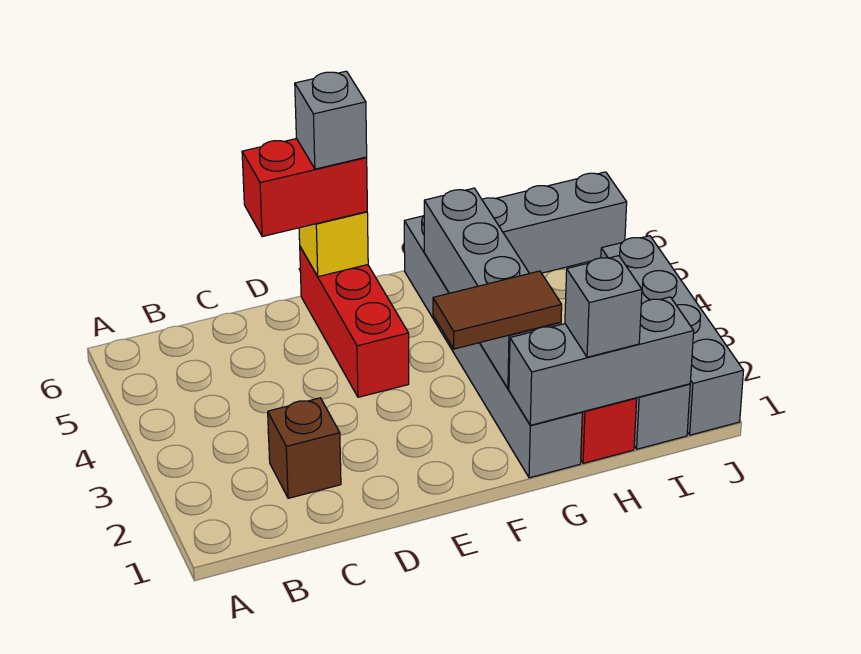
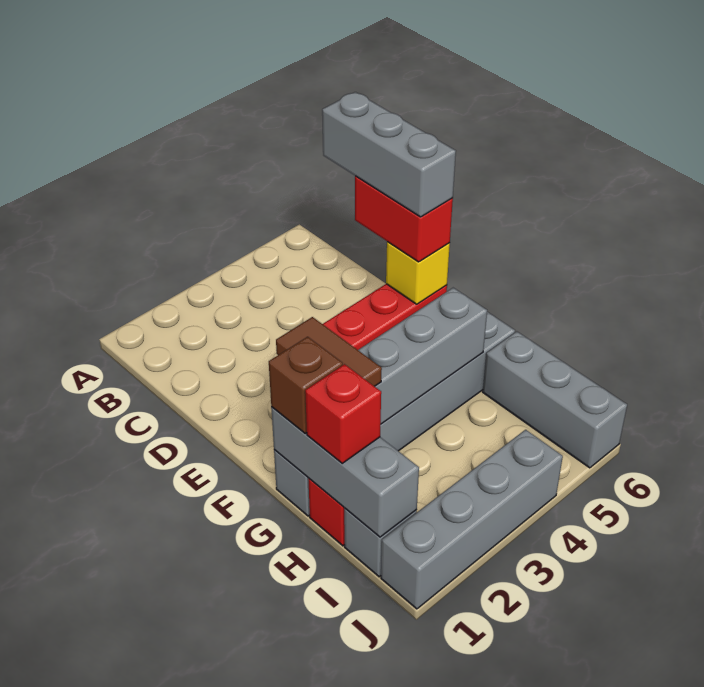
brown brick C2 level 1 -> brown brick G1 level 3
grey brick E6 level 4 -> grey brick C6:E6 level 4
grey brick H1 level 3 -> red brick H1 level 3

